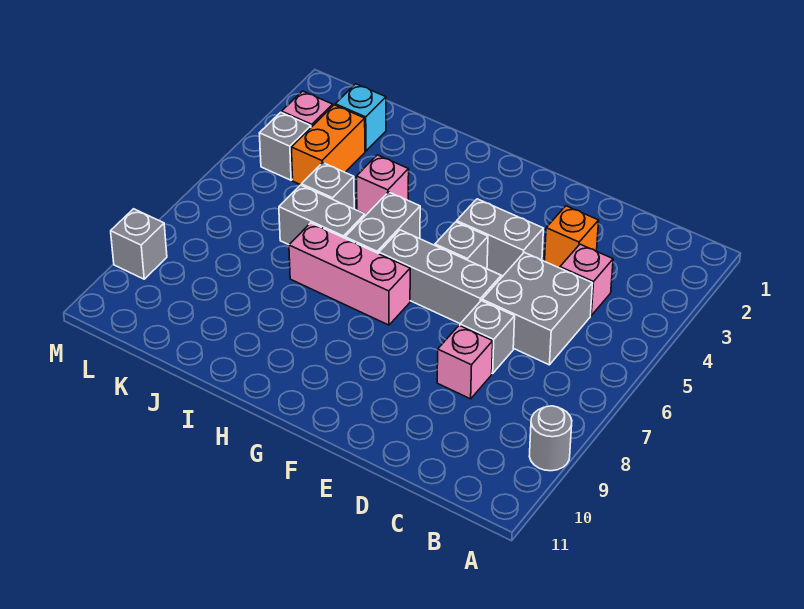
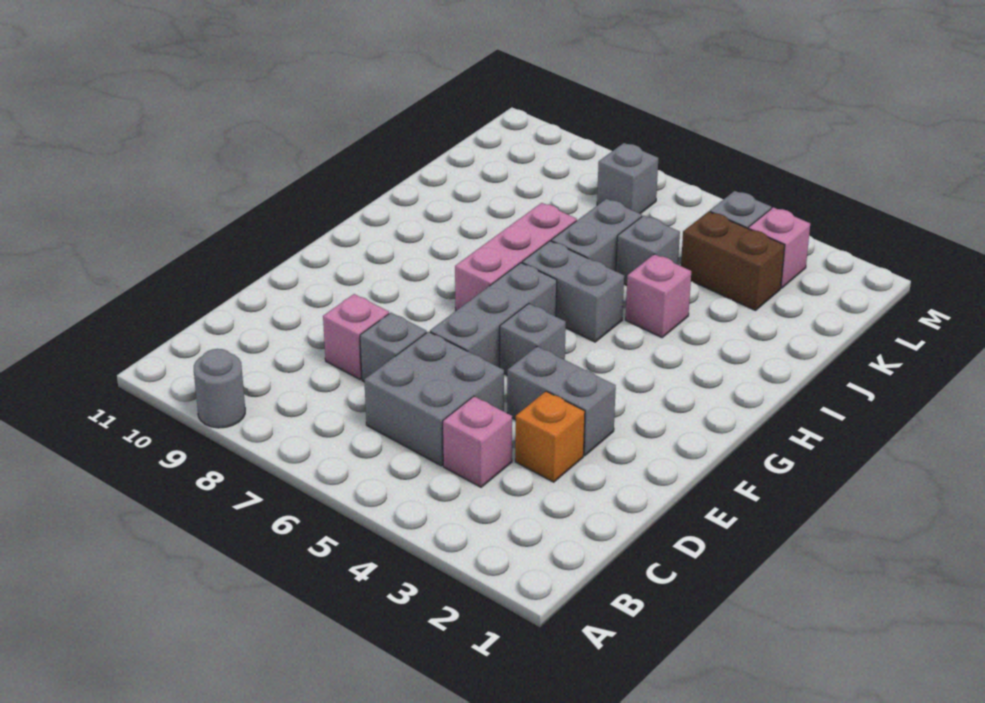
grey brick E4:F4 level 1 -> grey brick E3:E4 level 1
cyan brick K2 level 1 -> none
orange brick K3:K4 level 1 -> brown brick K3:K4 level 1
grey brick M9 level 1 -> grey brick L7 level 1

